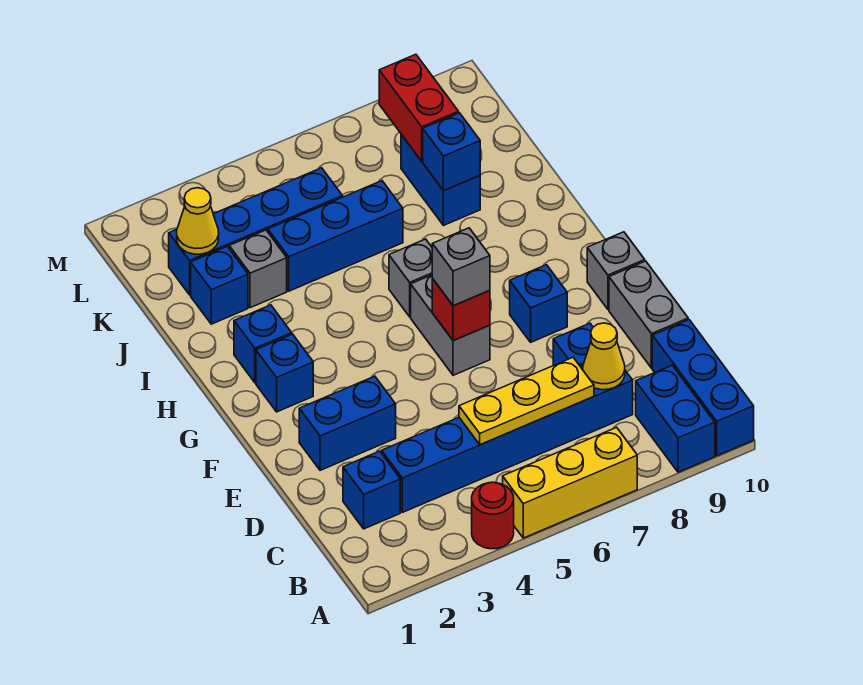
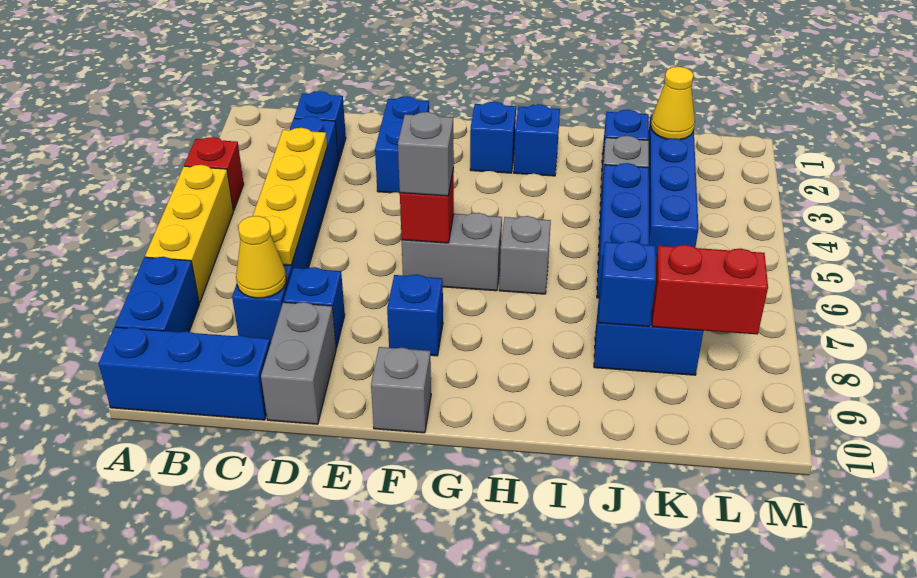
red round brick A4 level 1 -> red brick A4 level 1
blue brick A9:B9 level 1 -> blue brick A8:A9 level 1
yellow plate C5:C7 level 2 -> yellow plate C4:C7 level 2
grey brick D10:E10 level 1 -> grey brick D9:D10 level 1

